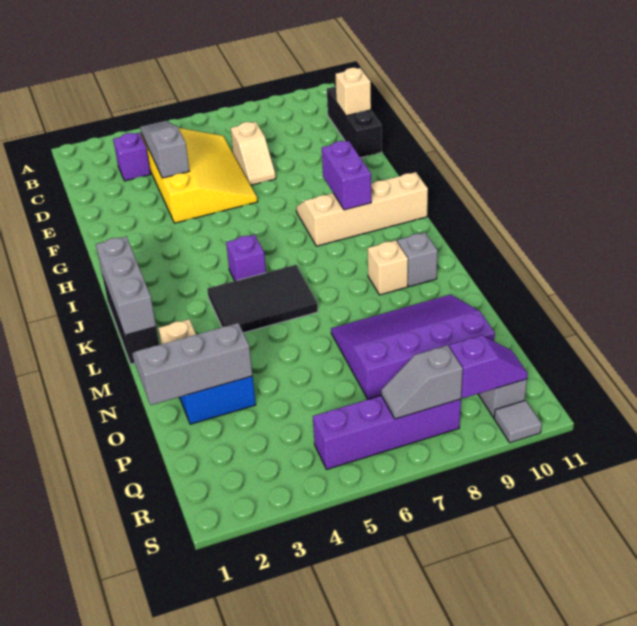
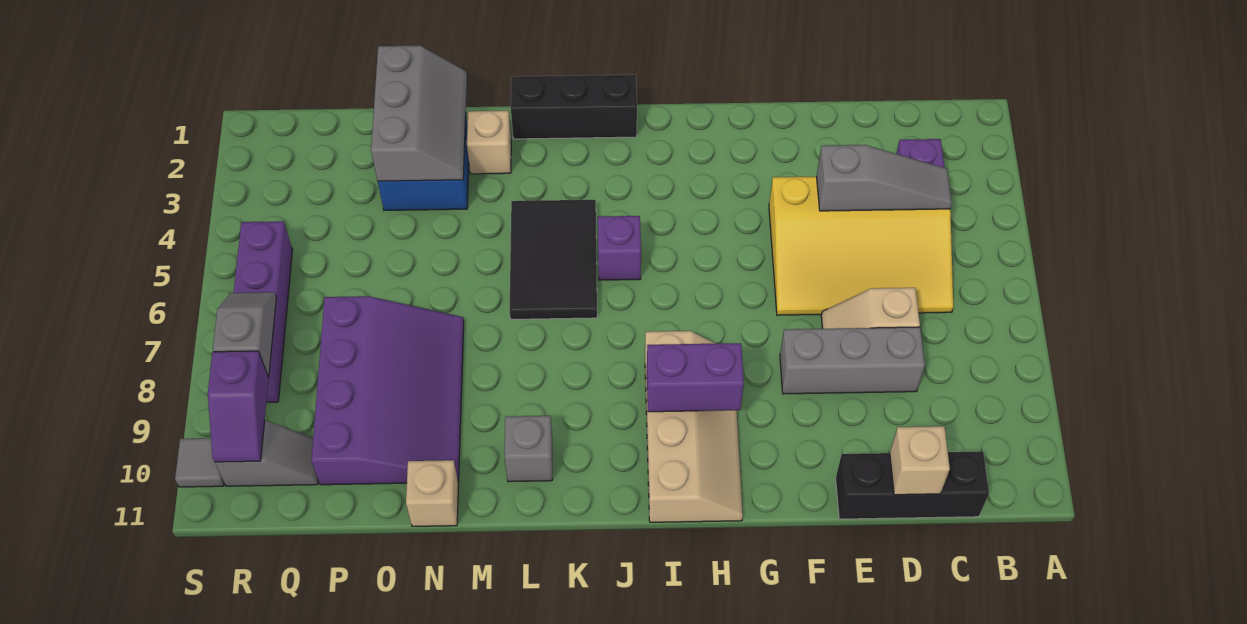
grey brick J1:L1 level 2 -> grey brick D8:F8 level 1
tan brick L9 level 1 -> tan brick N11 level 1

